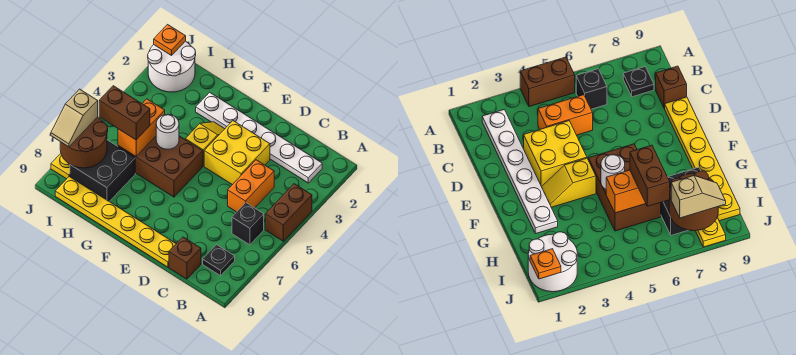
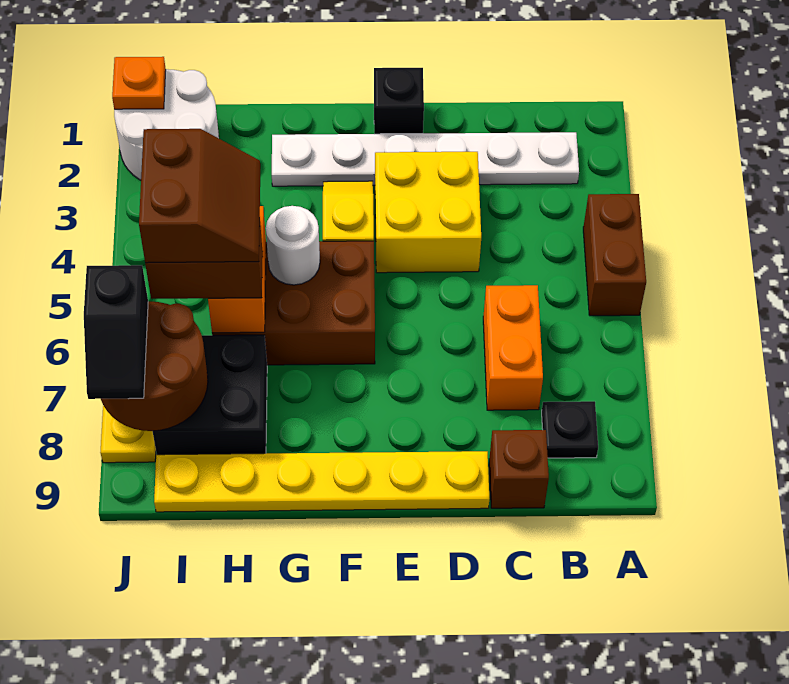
black brick B6 level 1 -> black brick E1 level 1
orange brick C4:C5 level 1 -> orange brick C6:C7 level 1
none -> brown slope H5:I6 level 4 top I
tan slope J7:J8 level 3 top 7 -> black slope J7:J8 level 3 top 7

